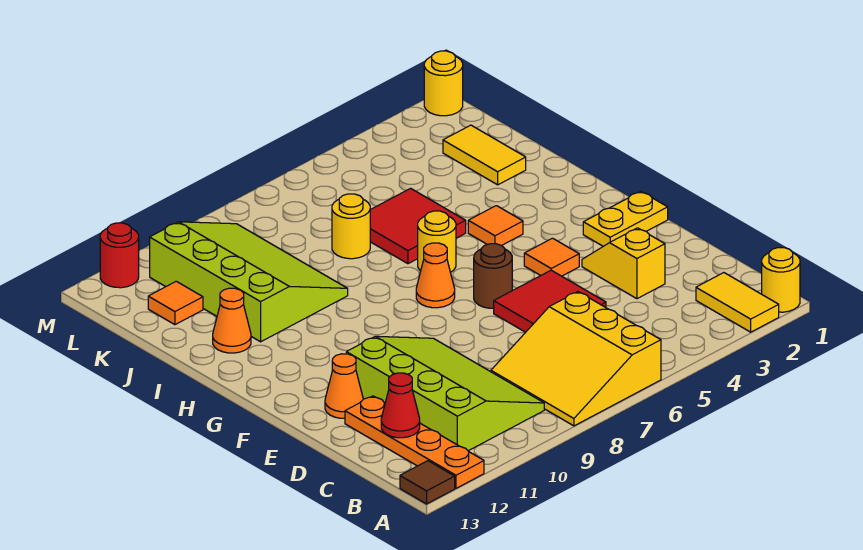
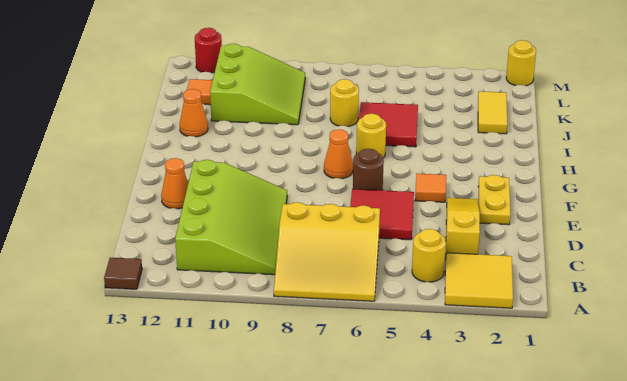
yellow round brick A1 level 1 -> yellow round brick B4 level 1
yellow tile A2:B2 level 1 -> yellow tile A2:B3 level 1
yellow slope A6:C8 level 1 top 6 -> yellow slope A6:C8 level 1 top C
orange plate A12:D12 level 1 -> none
red cone C12 level 2 -> none
yellow slope D3:E3 level 1 top D -> yellow slope C3:E3 level 1 top C
yellow plate F1:F2 level 1 -> yellow plate E2:F2 level 1
orange tile H4 level 1 -> none
lime slope I9:L11 level 1 top 11 -> lime slope J9:L11 level 1 top 11

